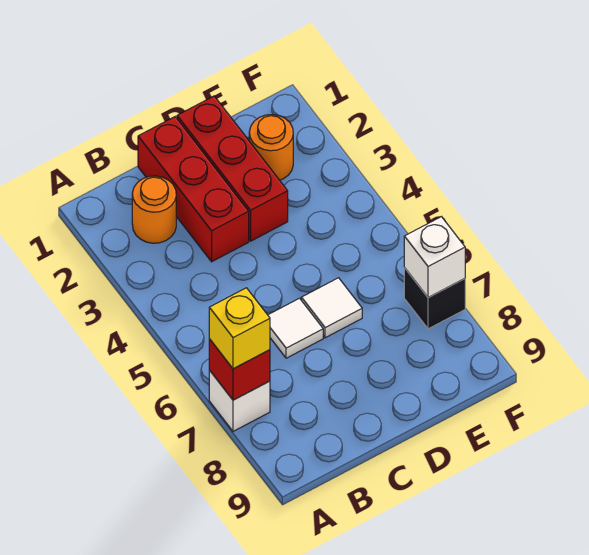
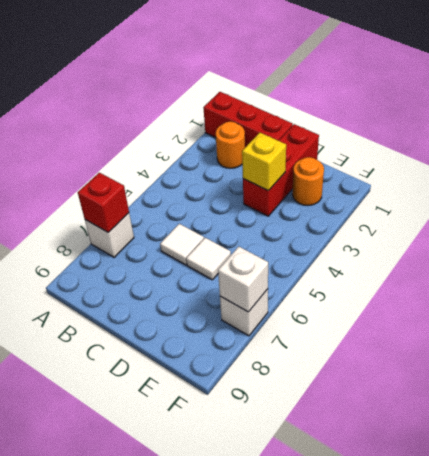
yellow brick A7 level 3 -> yellow brick D3 level 2
red brick C1:C3 level 1 -> red brick A1:C1 level 1
black brick F7 level 1 -> white brick F7 level 1

